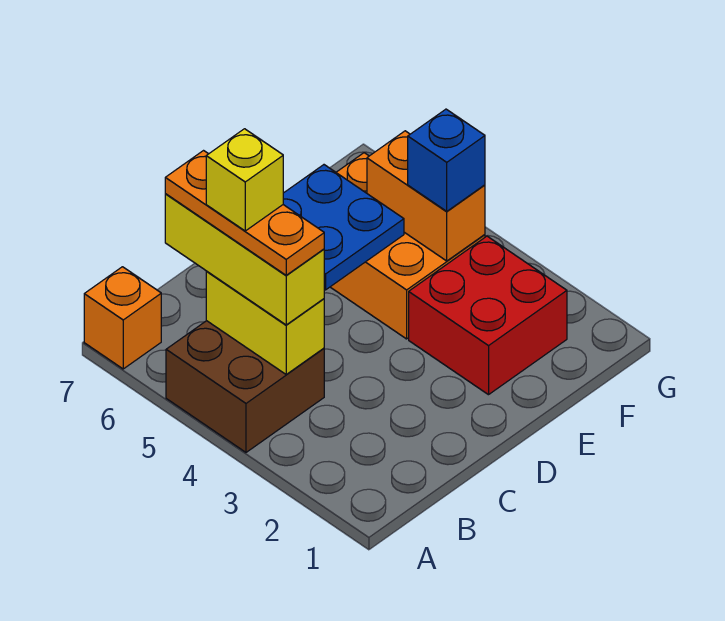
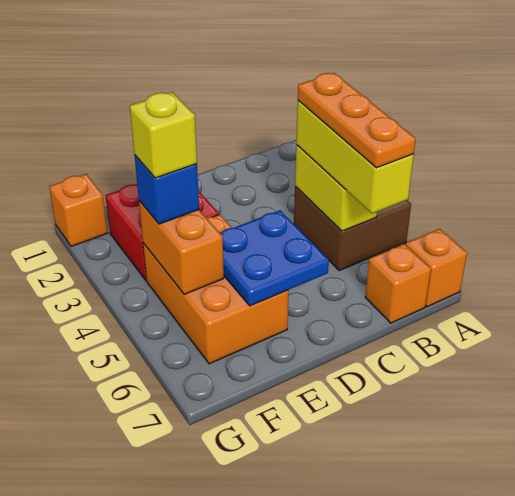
yellow brick B5 level 5 -> yellow brick F4 level 4
none -> orange brick B7 level 1
none -> orange brick G1 level 1

